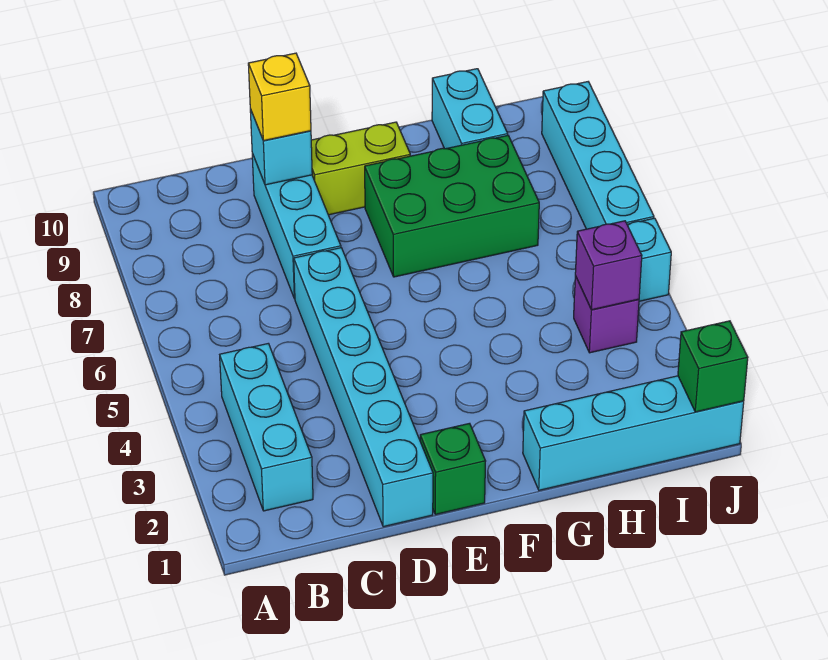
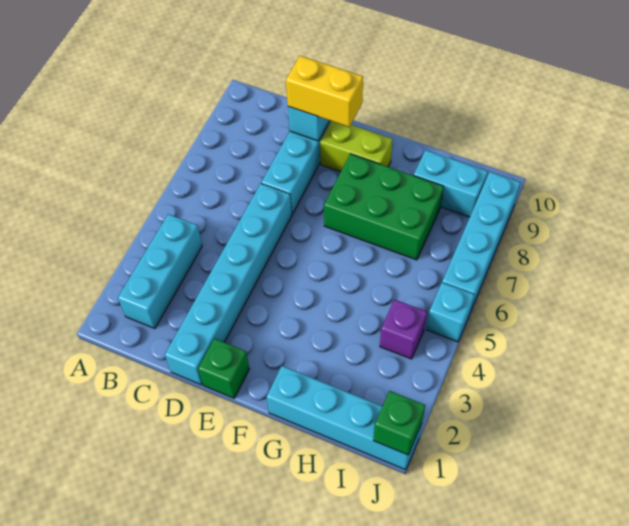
yellow brick D9 level 3 -> yellow brick D9:E9 level 3
cyan brick H9:H10 level 1 -> cyan brick H9:I9 level 1
purple brick I4 level 2 -> none

